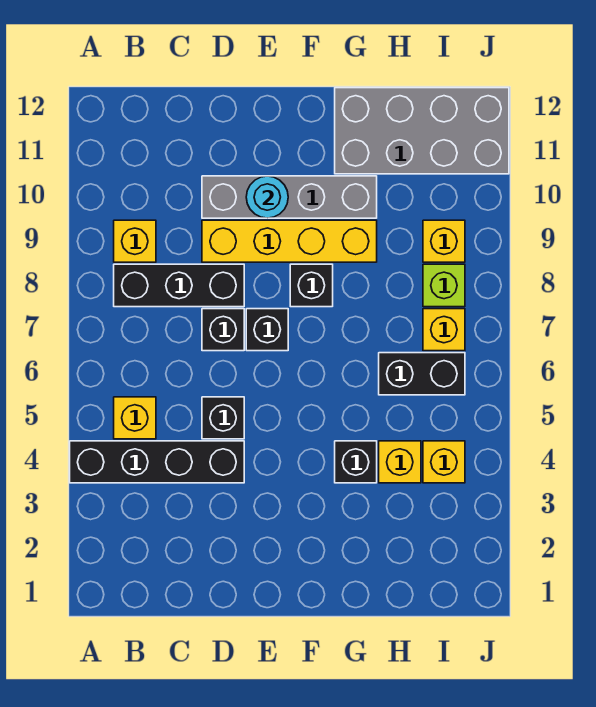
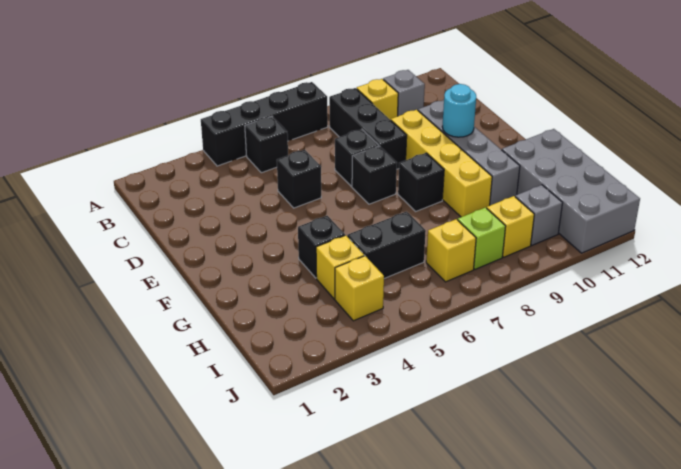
black brick A4:D4 level 1 -> black brick A4:A7 level 1
yellow brick B5 level 1 -> black brick B5 level 1
none -> grey brick B10 level 1
black brick H6:I6 level 1 -> black brick H5:H6 level 1
none -> grey brick I10 level 1

